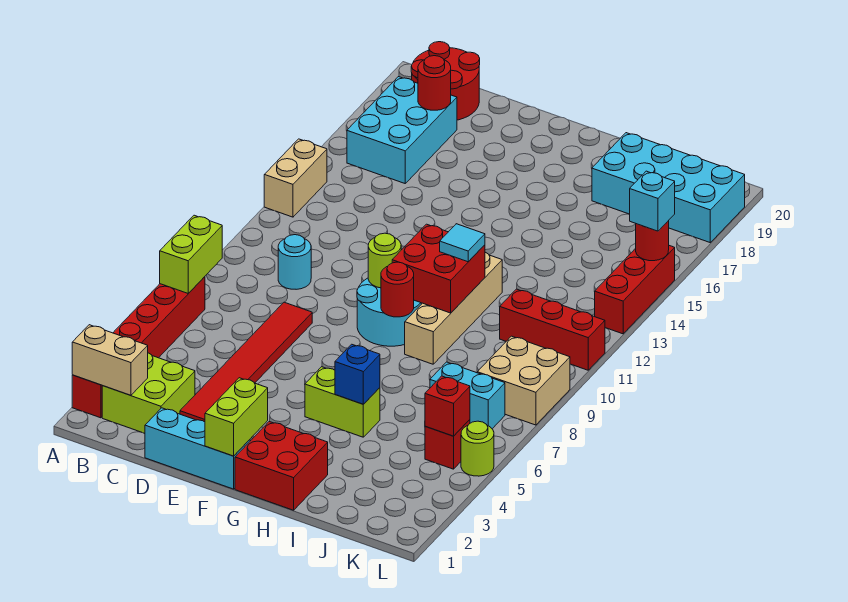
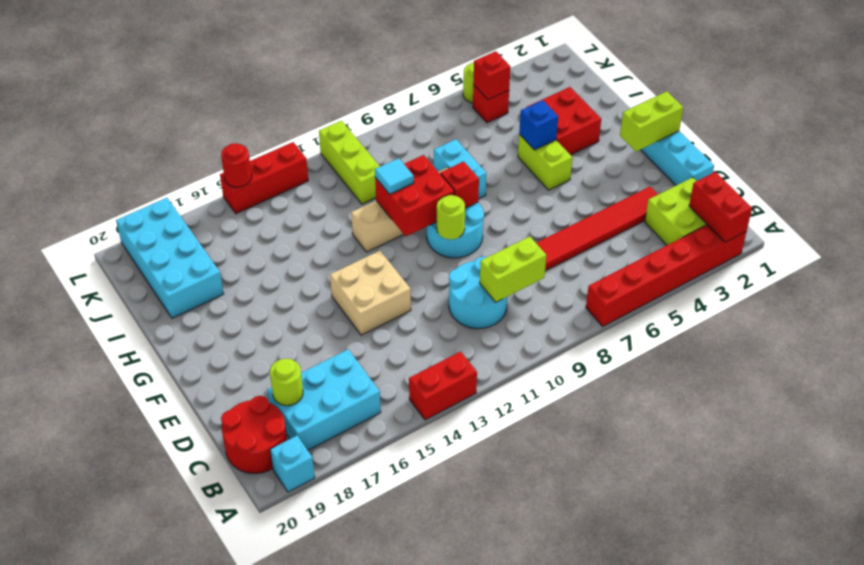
tan brick A2:B2 level 2 -> red brick A2:B2 level 2
lime brick A7:A8 level 2 -> lime brick C9:C10 level 2
tan brick A13:A14 level 1 -> red brick A13:A14 level 1
cyan round brick C10 level 1 -> cyan round brick C10:D11 level 1
red round brick C18 level 2 -> lime round brick C18 level 2
red brick G1:H2 level 1 -> red brick H3:I4 level 1
red round brick G9 level 2 -> red brick G9 level 2
cyan brick J7:K7 level 1 -> cyan brick H8:I8 level 1
red brick J11:L11 level 1 -> lime brick J11:L11 level 1
tan brick K8:L9 level 1 -> tan brick E13:F14 level 1
cyan brick L15 level 3 -> cyan brick A19 level 1

